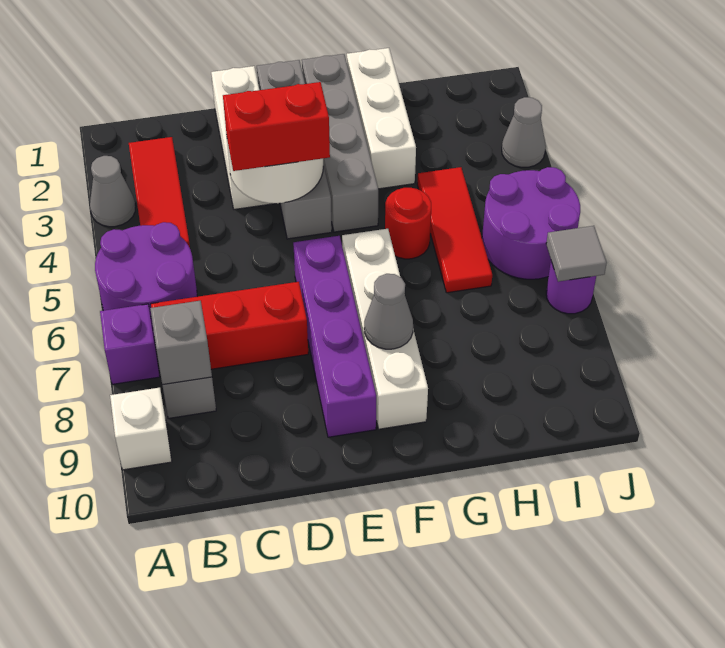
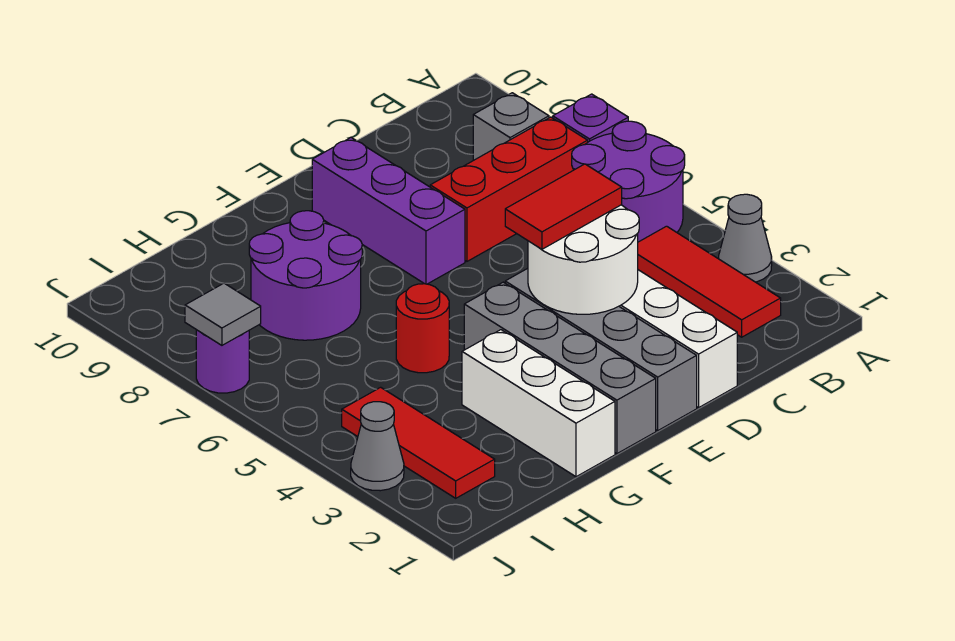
white brick A9 level 1 -> none
grey brick B8 level 2 -> none
red brick D4:E4 level 3 -> red tile D4:E4 level 3
purple brick E6:E9 level 1 -> purple brick E7:E9 level 1
white brick F6:F9 level 1 -> none
grey cone F8 level 2 -> none
red tile H4:H6 level 1 -> red tile I2:I4 level 1
purple round brick I5:J6 level 1 -> purple round brick G7:H8 level 1

